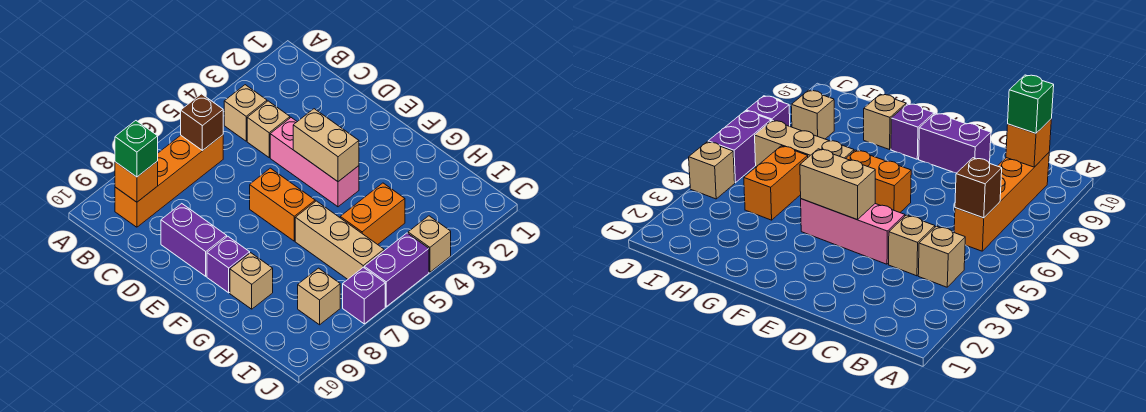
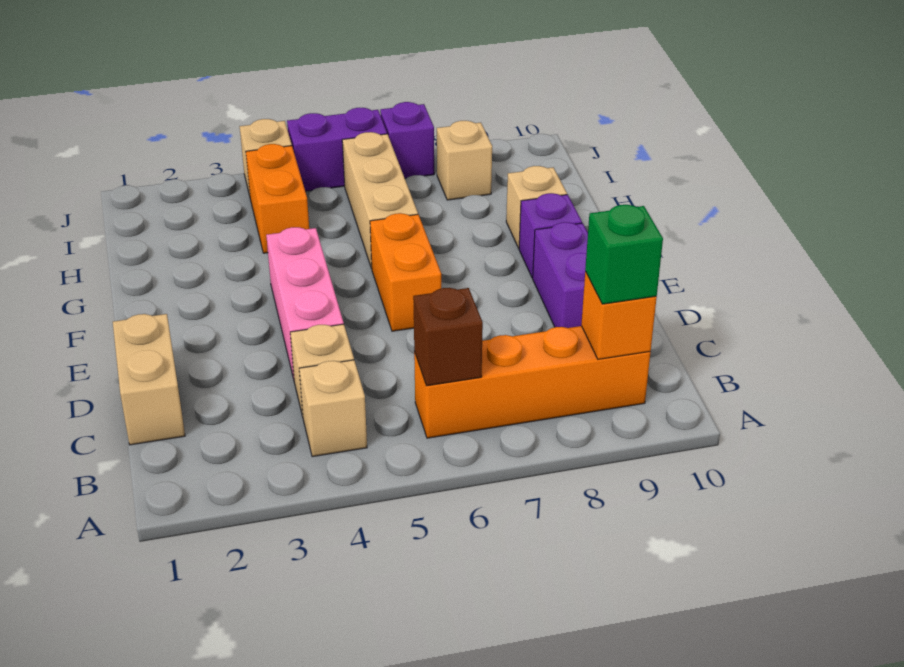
tan brick E4:F4 level 2 -> tan brick C1:D1 level 1
orange brick H4:H5 level 1 -> orange brick H4:I4 level 1

